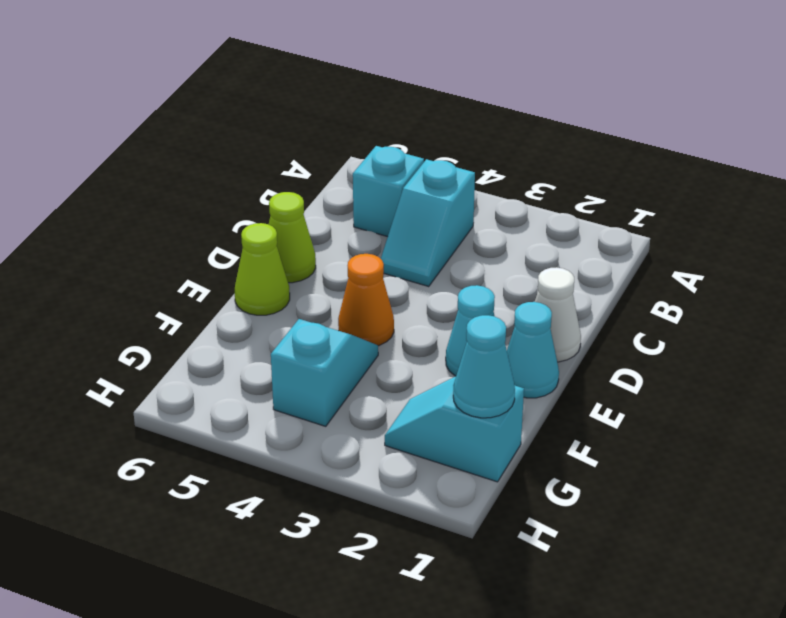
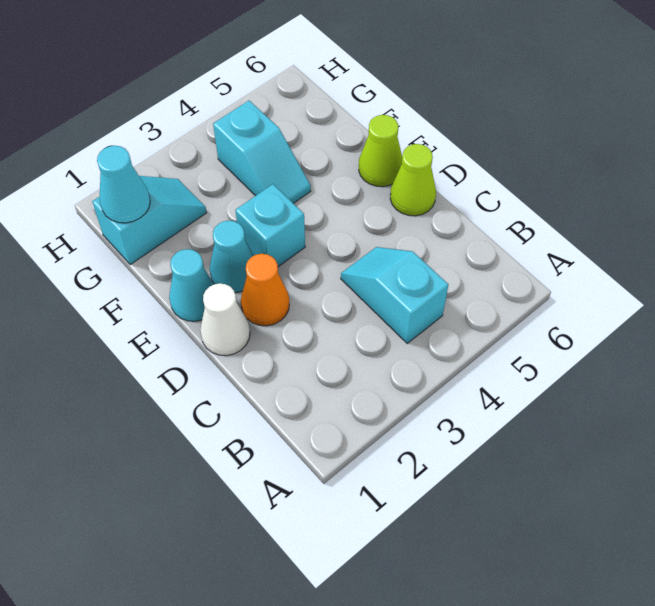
cyan brick B5 level 1 -> cyan brick E3 level 1
orange cone E4 level 1 -> orange cone D2 level 1

